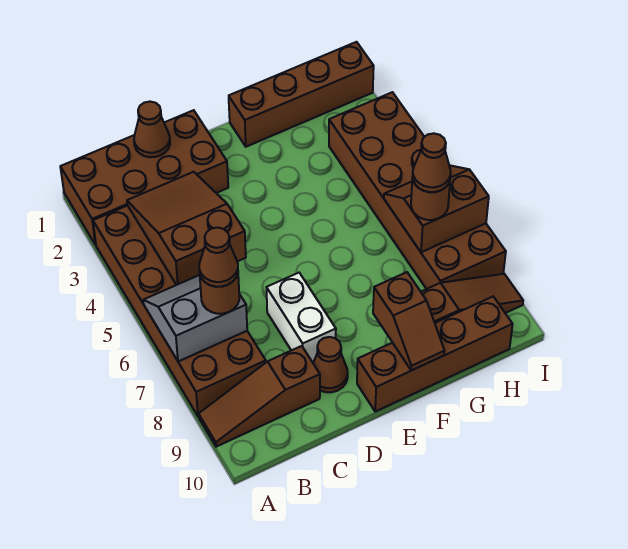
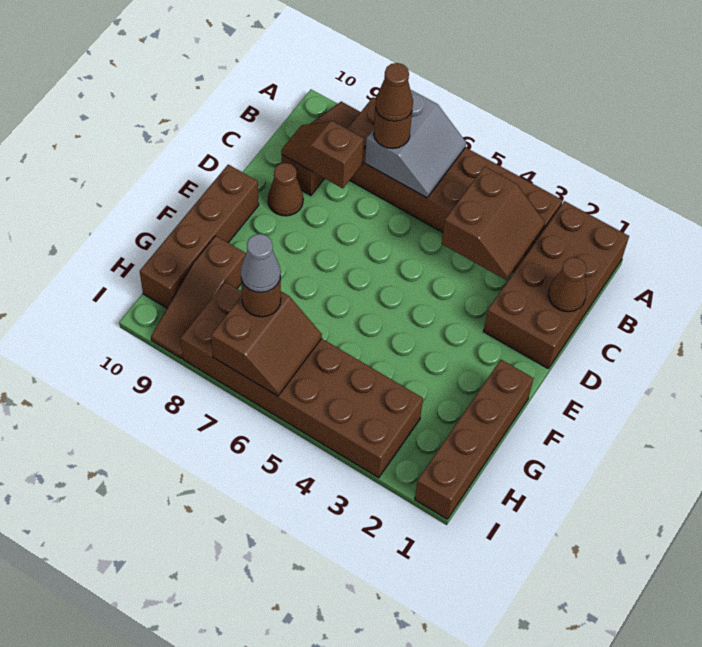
brown slope B3:C5 level 2 top 5 -> brown slope B3:C4 level 2 top 4
white brick D7:D8 level 1 -> none
brown slope F9:F10 level 2 top 9 -> brown slope C8:C9 level 2 top 8
brown cone H7 level 4 -> grey cone H7 level 4

